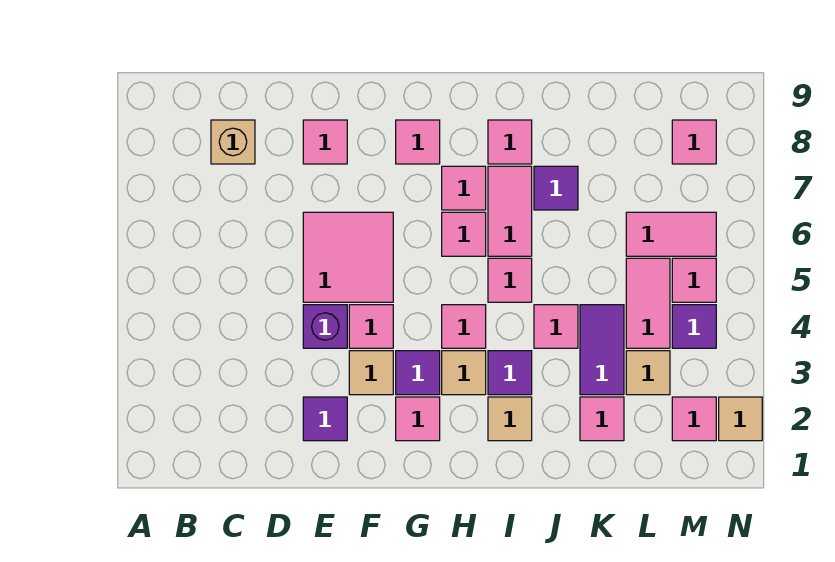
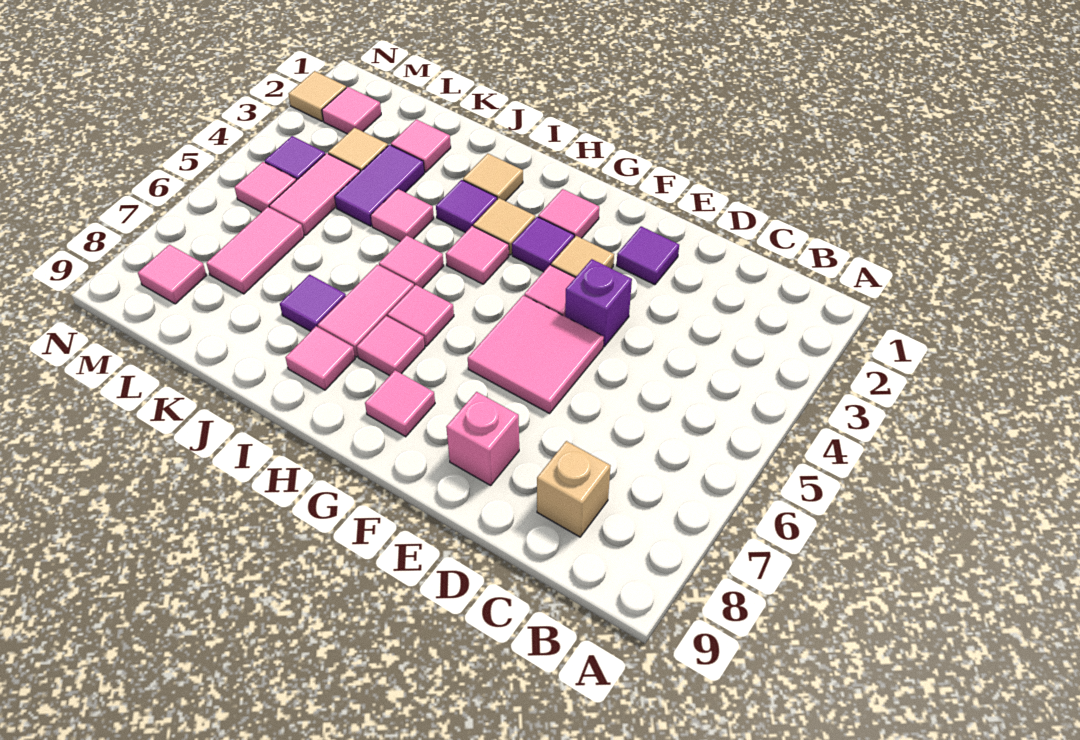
pink tile E8 level 1 -> pink brick E8 level 1
pink tile L6:M6 level 1 -> pink tile L6:L7 level 1

